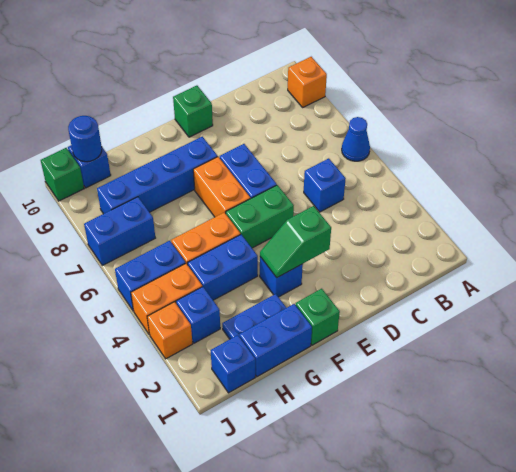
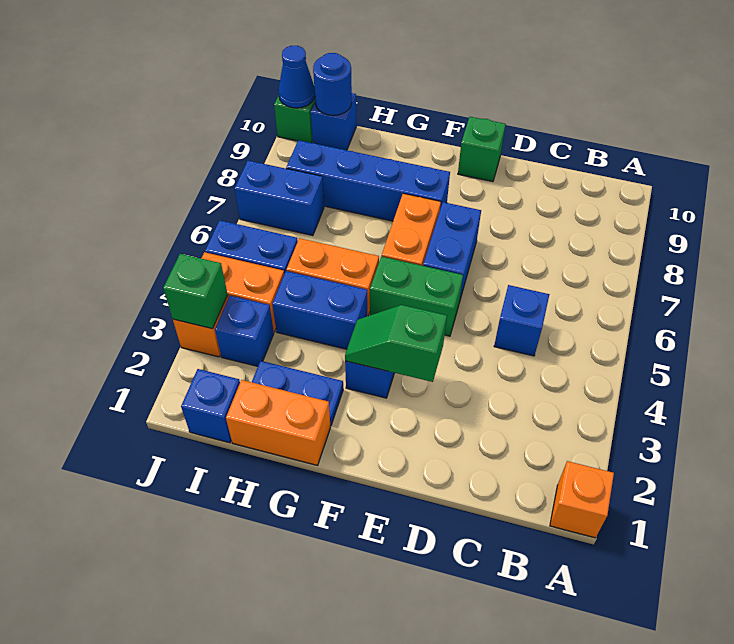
blue cone A6 level 1 -> blue cone J10 level 2
orange brick A9 level 1 -> orange brick A1 level 1
green brick F1 level 1 -> green brick J3 level 2
blue brick G1:H1 level 1 -> orange brick G1:H1 level 1

